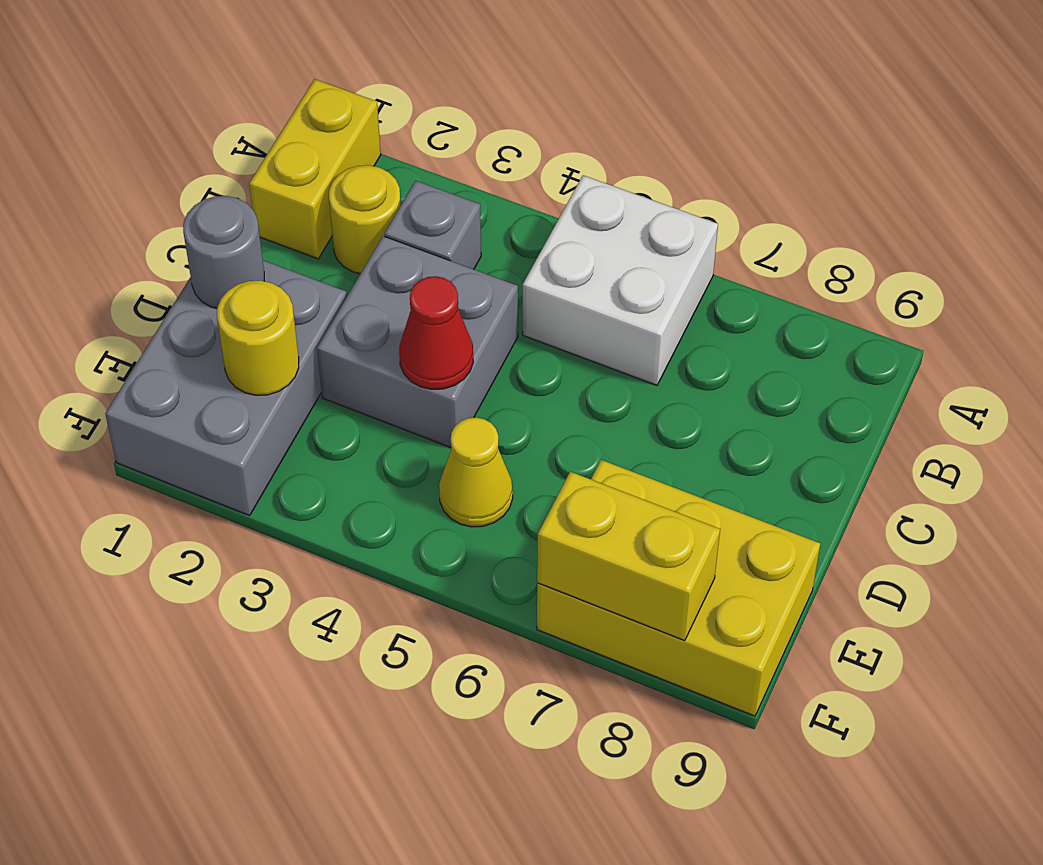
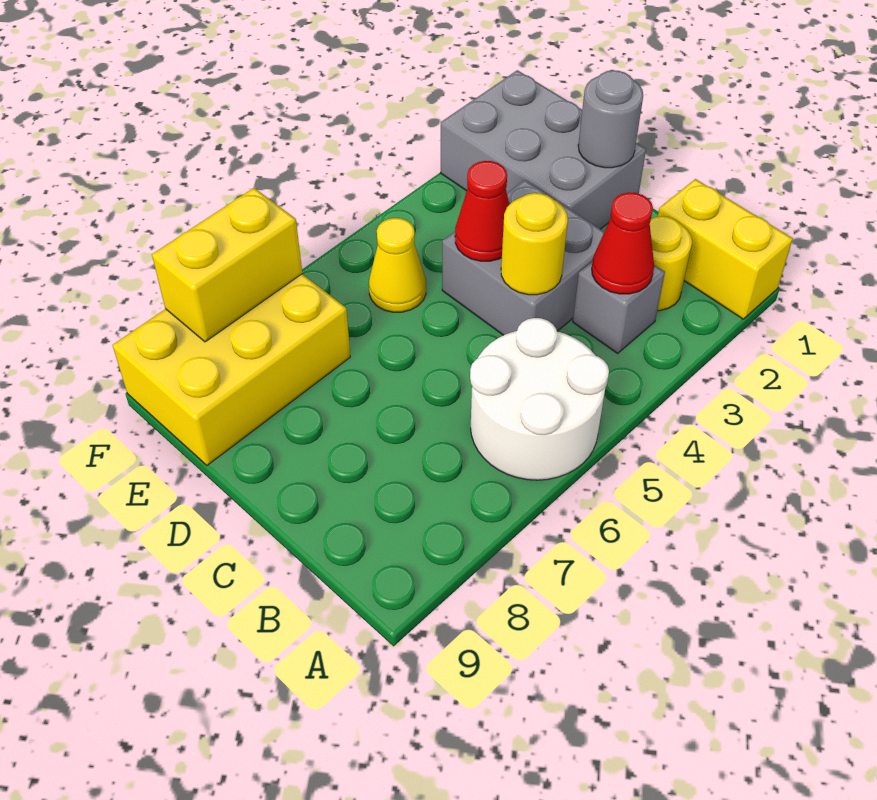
white brick A5:B6 level 1 -> white round brick A5:B6 level 1
none -> red cone B3 level 2
yellow round brick E2 level 2 -> yellow round brick C4 level 2

